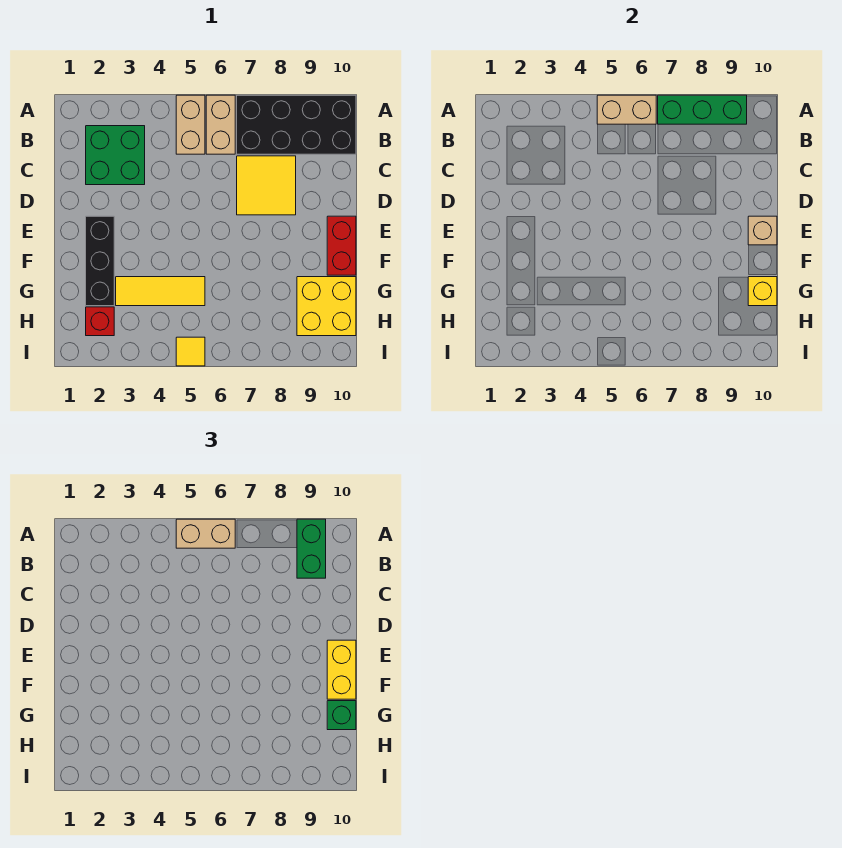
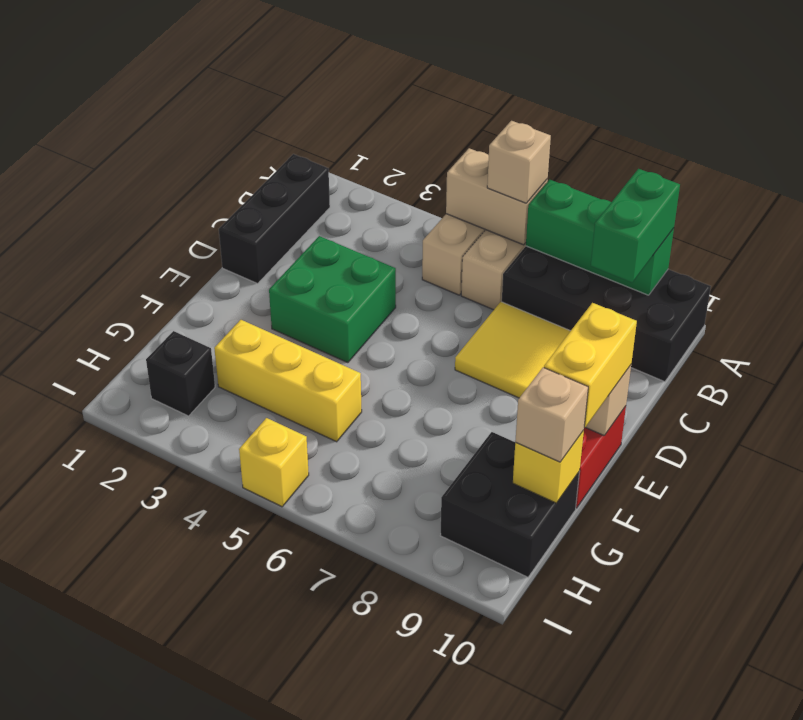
tan brick A5:A6 level 3 -> tan brick A6 level 3
green brick B2:C3 level 1 -> green brick D3:E4 level 1
black brick E2:G2 level 1 -> black brick B1:D1 level 1
yellow tile G3:G5 level 1 -> yellow brick G3:G5 level 1
yellow brick G9:H10 level 1 -> black brick G9:H10 level 1
green brick G10 level 3 -> tan brick G10 level 3
red brick H2 level 1 -> black brick H2 level 1
yellow tile I5 level 1 -> yellow brick I5 level 1

